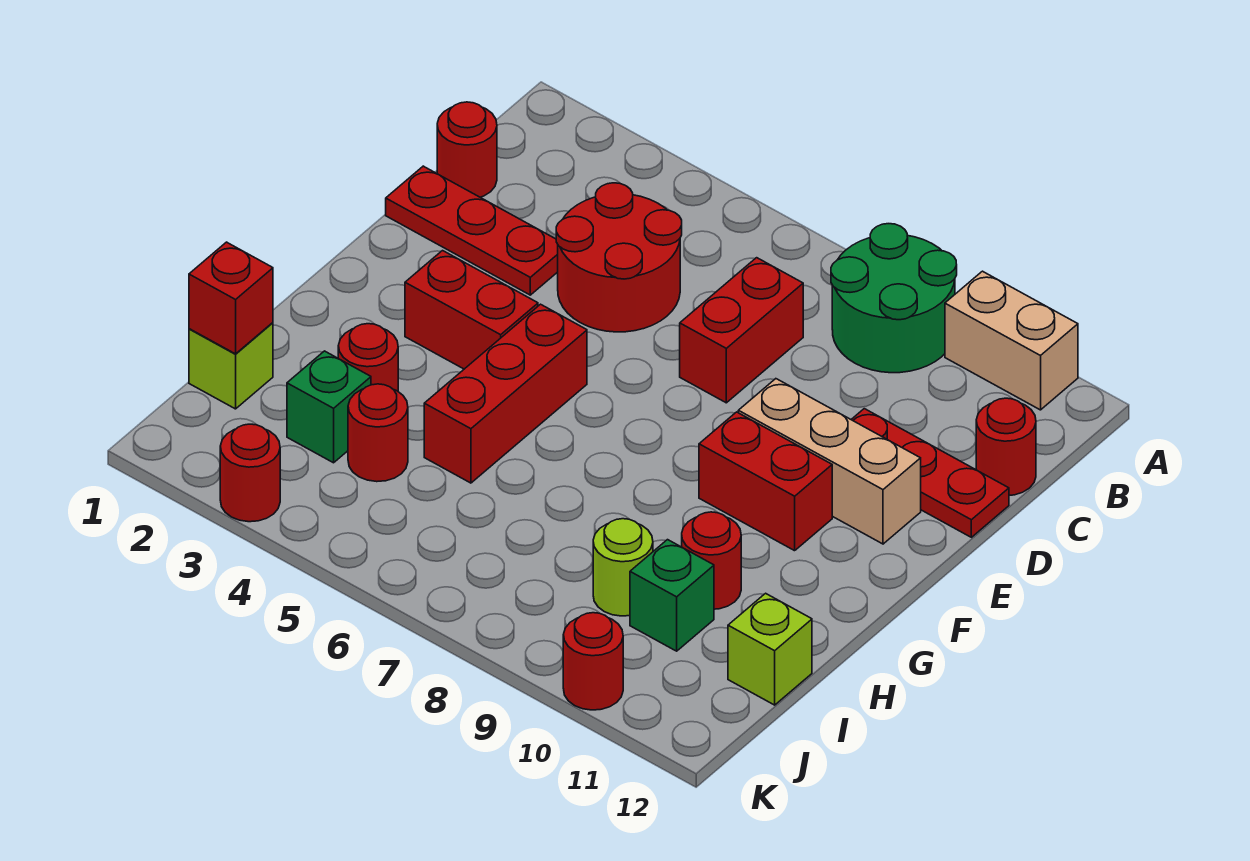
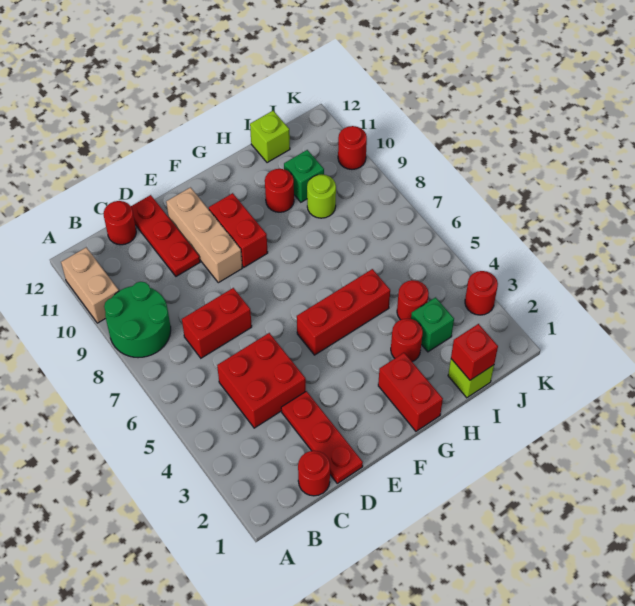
red round brick C4:D5 level 1 -> red brick C4:D5 level 1
red brick F3:F4 level 1 -> red brick G1:G2 level 1

